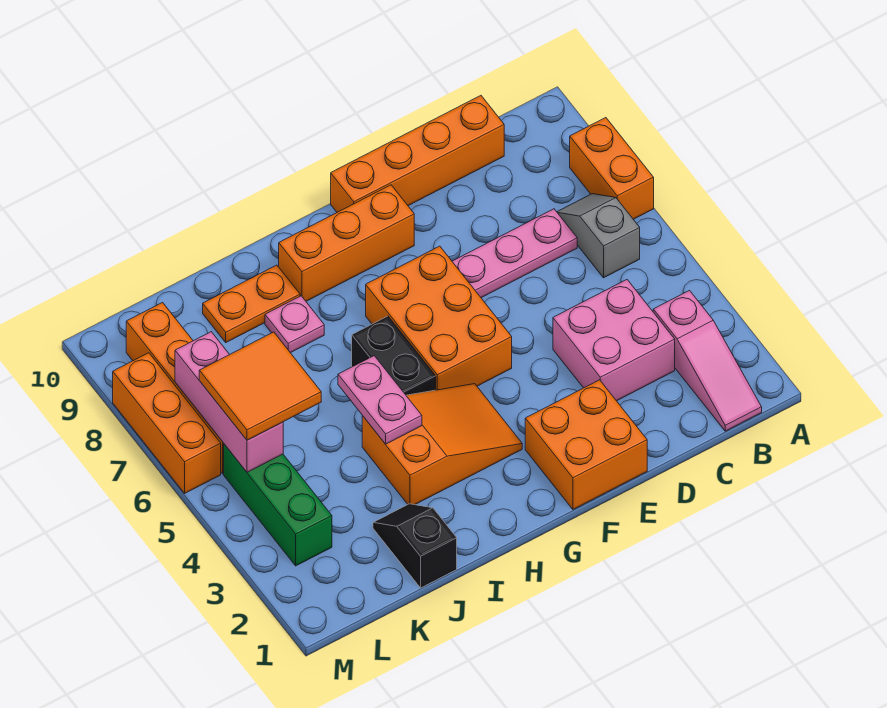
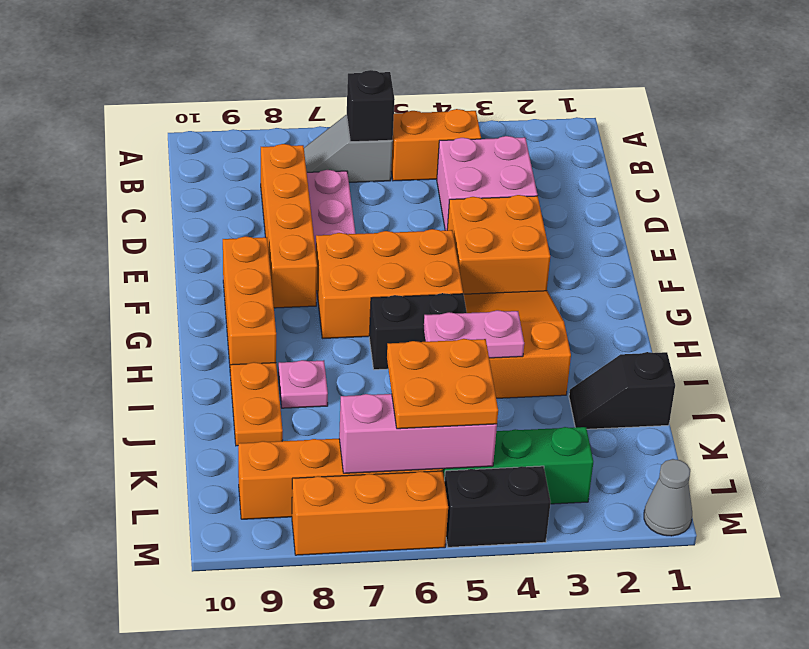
orange brick A7:A8 level 1 -> orange brick B4:B5 level 1
pink slope B1:B3 level 1 top 3 -> none
none -> black brick B6 level 2
orange brick C10:F10 level 1 -> orange brick C8:F8 level 1
orange brick E1:F2 level 1 -> orange brick E3:F4 level 1
orange tile K5:L6 level 3 -> orange plate K5:L6 level 3
none -> grey cone M1 level 1
none -> black brick M4:M5 level 1

